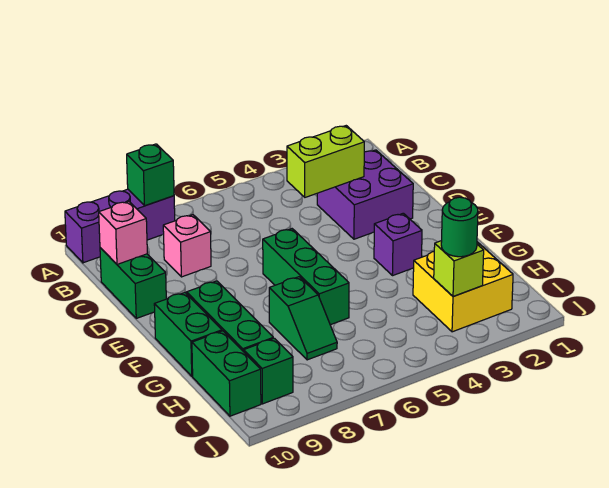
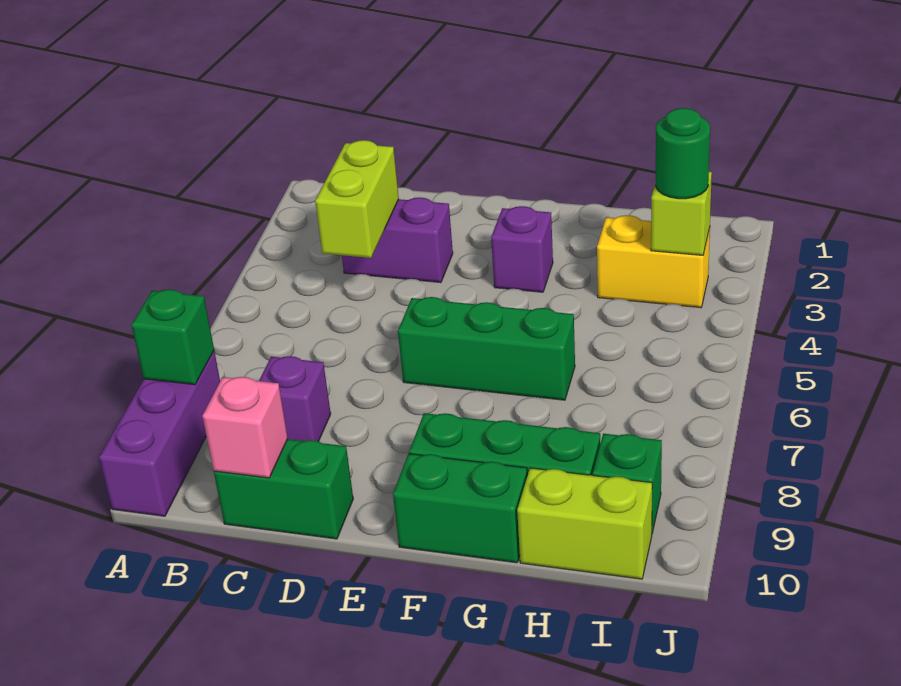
purple brick C2:D3 level 1 -> purple brick C3:D3 level 1
pink brick C8 level 1 -> purple brick C8 level 1
green slope G7:H7 level 1 top G -> none
yellow brick H2:I3 level 1 -> yellow brick H3:I3 level 1
green brick H10:I10 level 1 -> lime brick H10:I10 level 1

